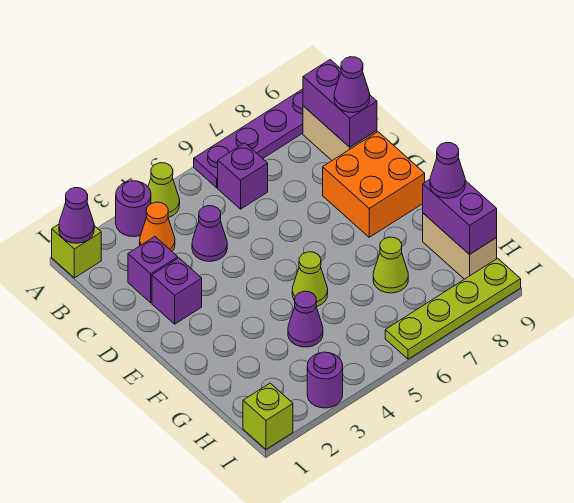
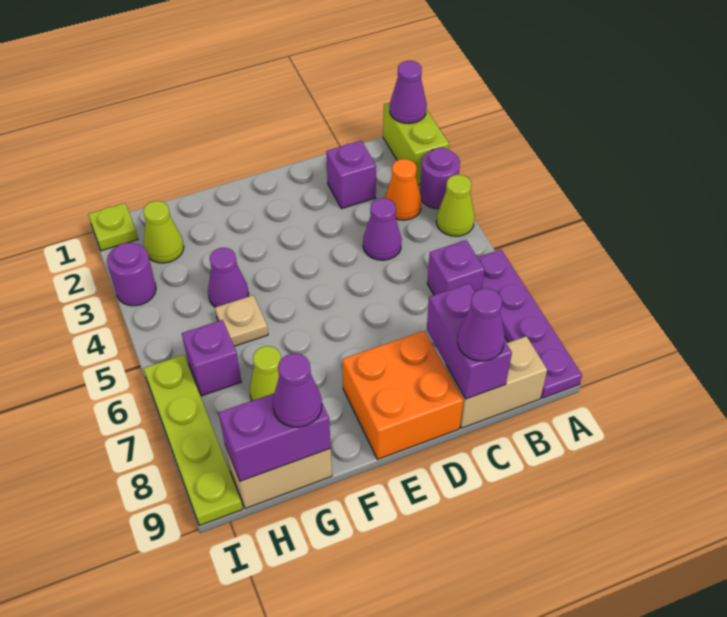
lime brick A1 level 1 -> lime brick A1:A2 level 1
purple brick B9:C9 level 2 -> purple brick C8:C9 level 2
purple brick D2 level 1 -> purple brick H6 level 1
lime cone F5 level 1 -> lime cone H2 level 1
none -> tan plate G5 level 1
lime brick I1 level 1 -> lime plate I1 level 1

